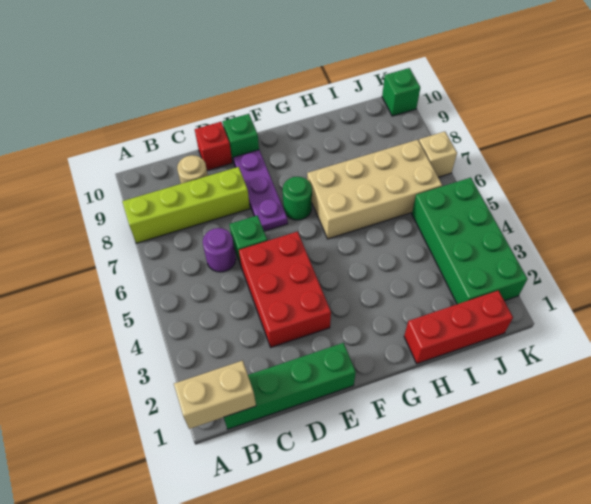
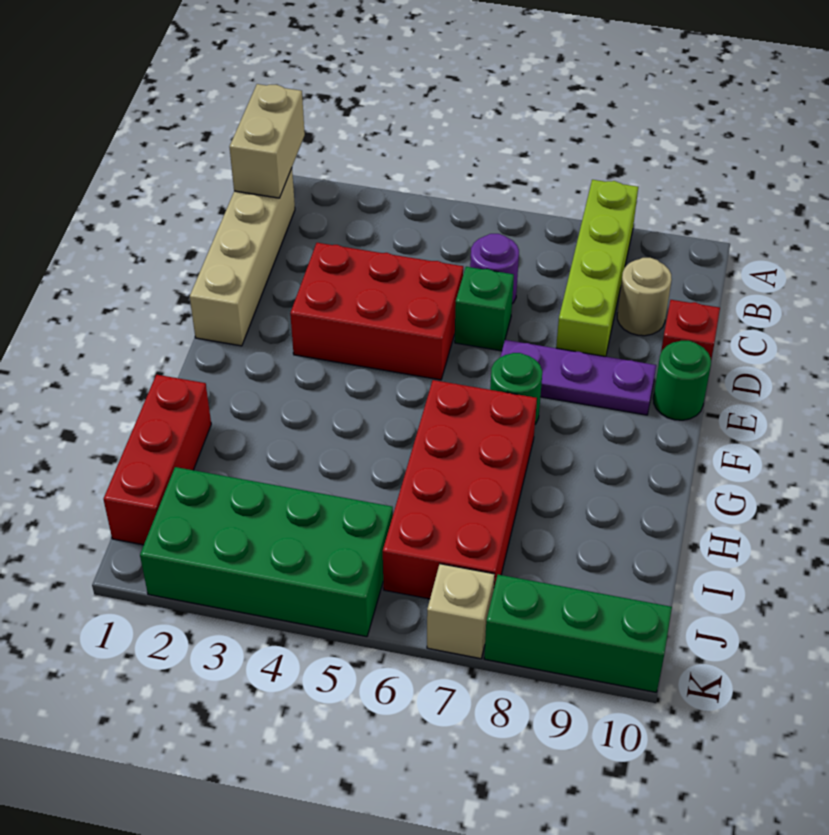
green brick B1:E1 level 1 -> tan brick B1:E1 level 1
green brick E10 level 1 -> green round brick E10 level 1
tan brick G6:J7 level 1 -> red brick G6:J7 level 1
green brick K10 level 1 -> green brick K8:K10 level 1

